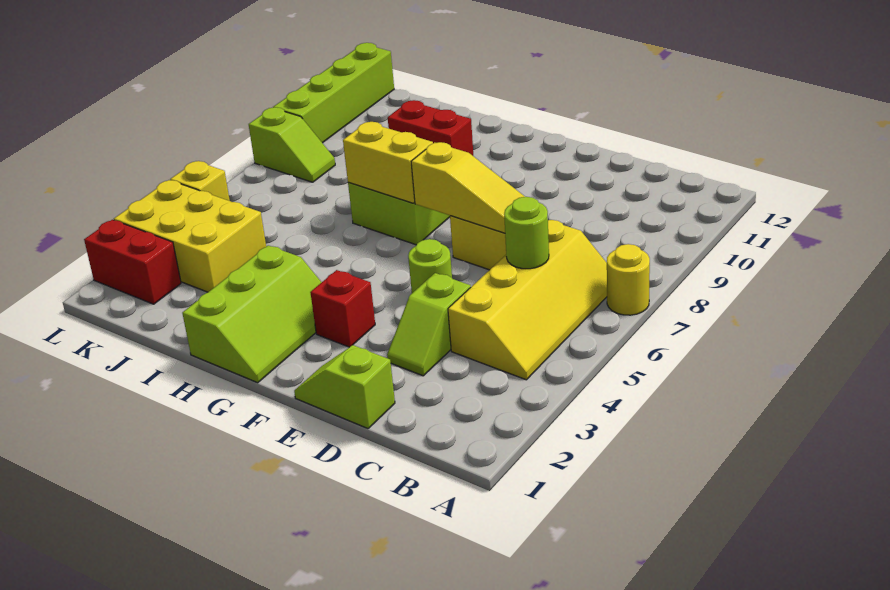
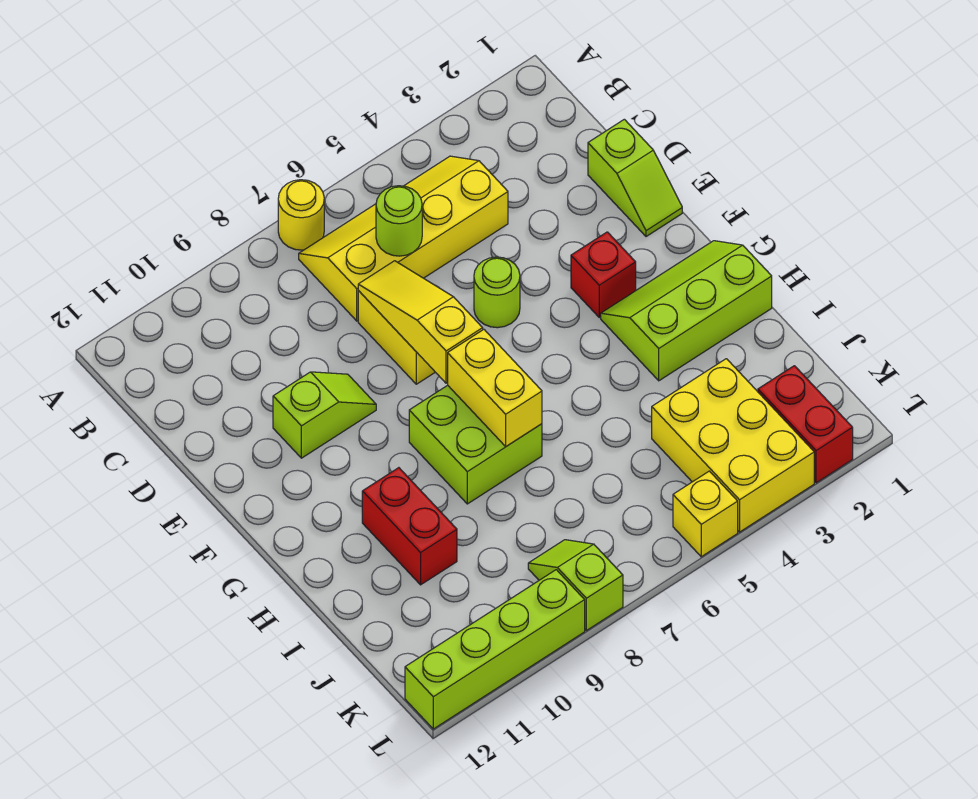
lime slope D3:D4 level 1 top 4 -> lime slope E9:E10 level 1 top 10

